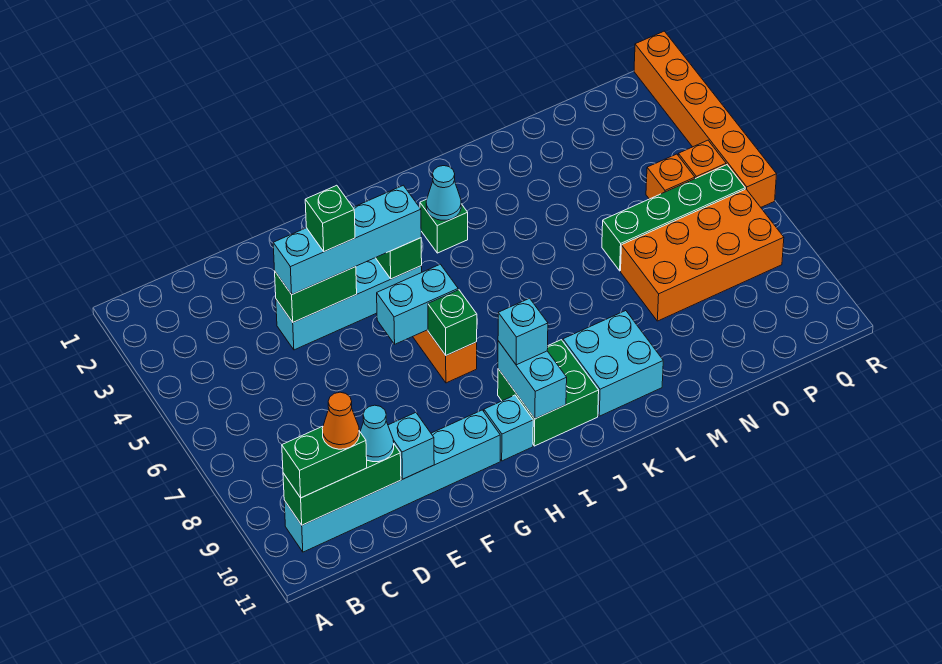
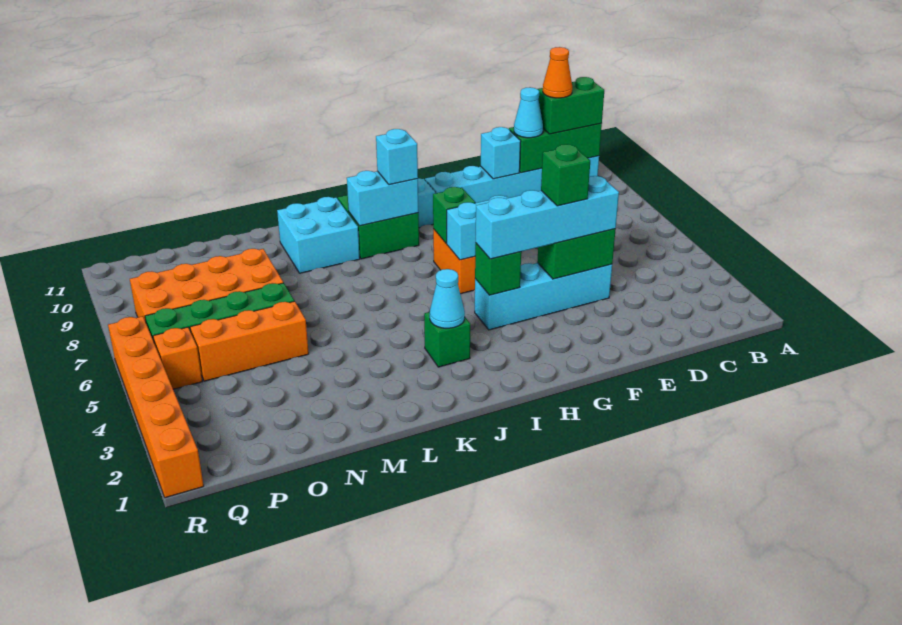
cyan brick I9:I10 level 2 -> cyan brick I9:J9 level 2
orange brick P5 level 1 -> orange brick N5:P5 level 1

